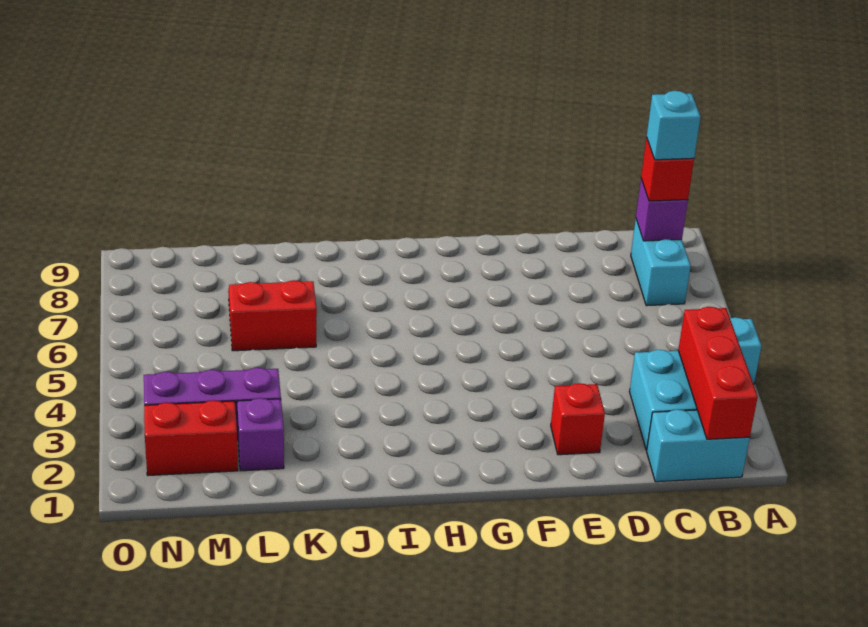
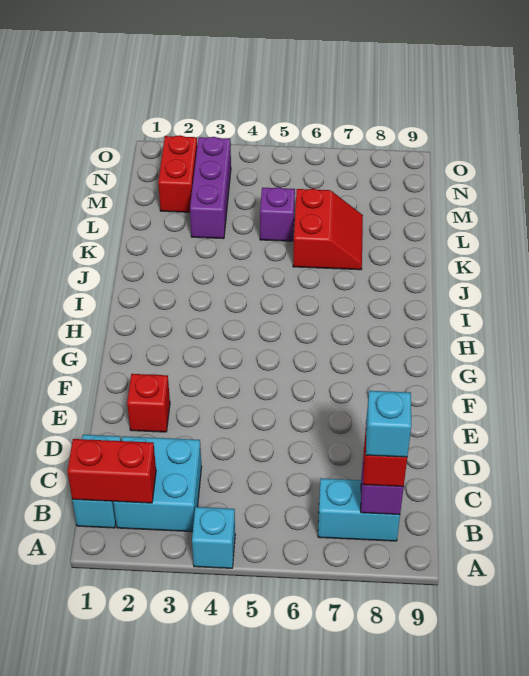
red brick B1:B3 level 2 -> red brick B1:B2 level 2
purple brick L2 level 1 -> purple brick L5 level 1

